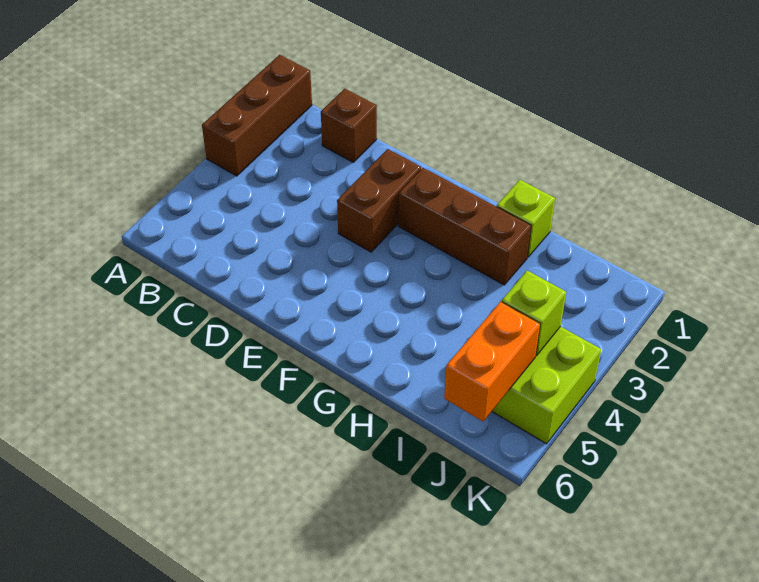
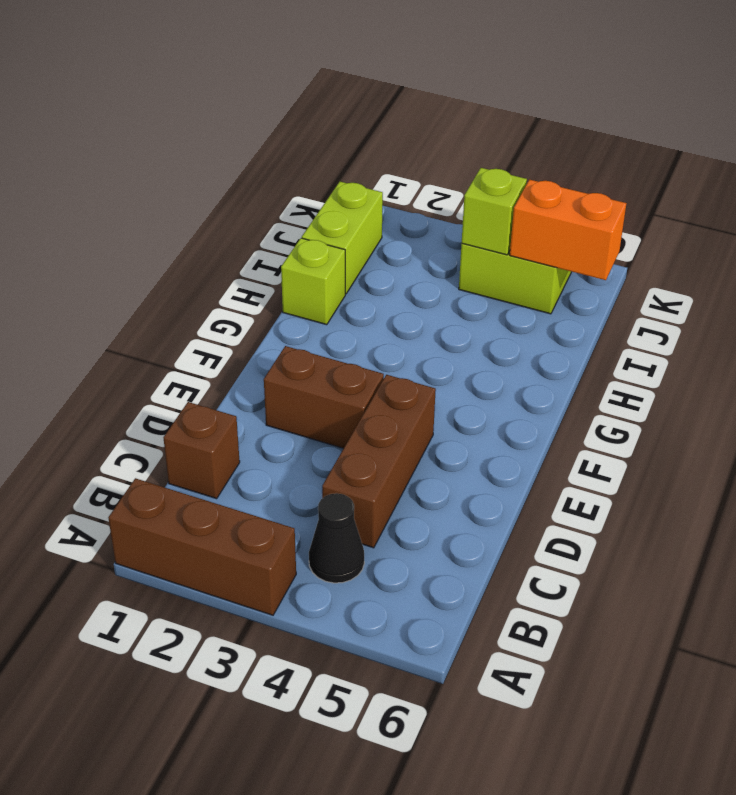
none -> black cone B4 level 1
brown brick F2:H2 level 1 -> brown brick C4:E4 level 1
none -> lime brick I1:J1 level 1

